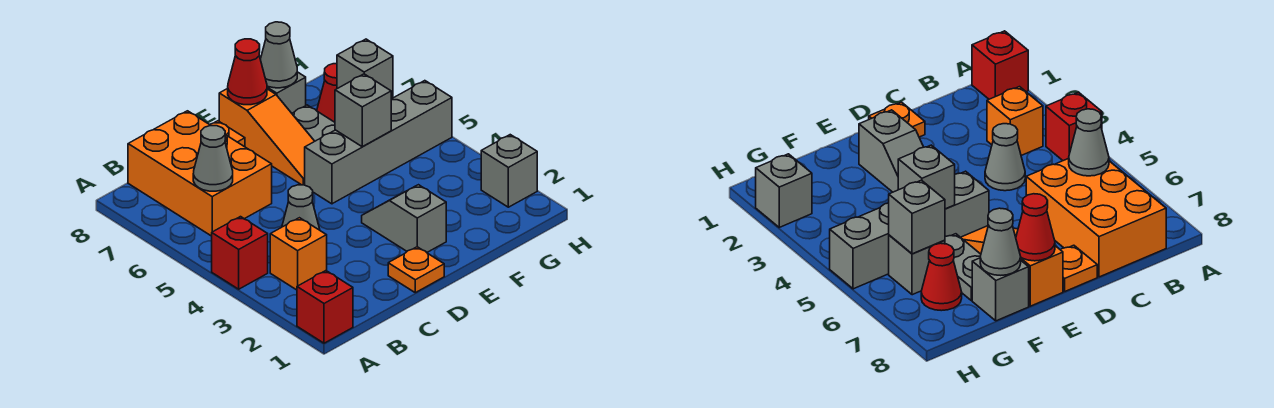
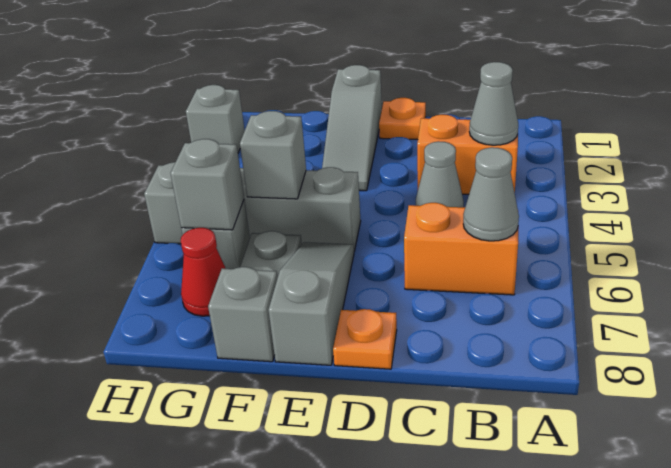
red brick A1 level 1 -> none
red brick A4 level 1 -> none
orange brick B3 level 1 -> orange brick B3:C3 level 1
orange brick B6:C8 level 1 -> orange brick B6:C6 level 1
grey slope E2:E3 level 1 top 2 -> grey slope E1:E3 level 1 top 1
orange slope E6:E8 level 1 top 8 -> grey slope E6:E8 level 1 top 8
red cone E8 level 2 -> none
grey cone F8 level 2 -> grey cone B3 level 2

